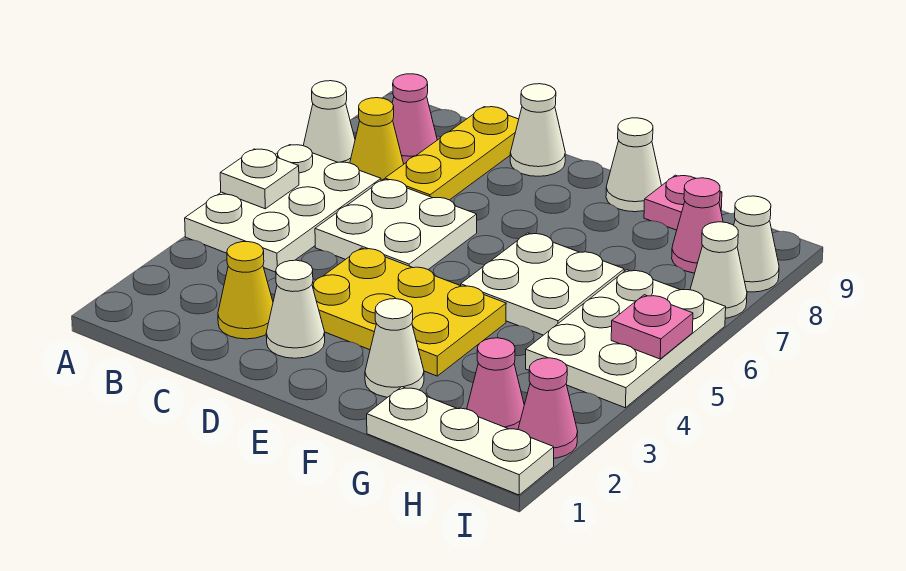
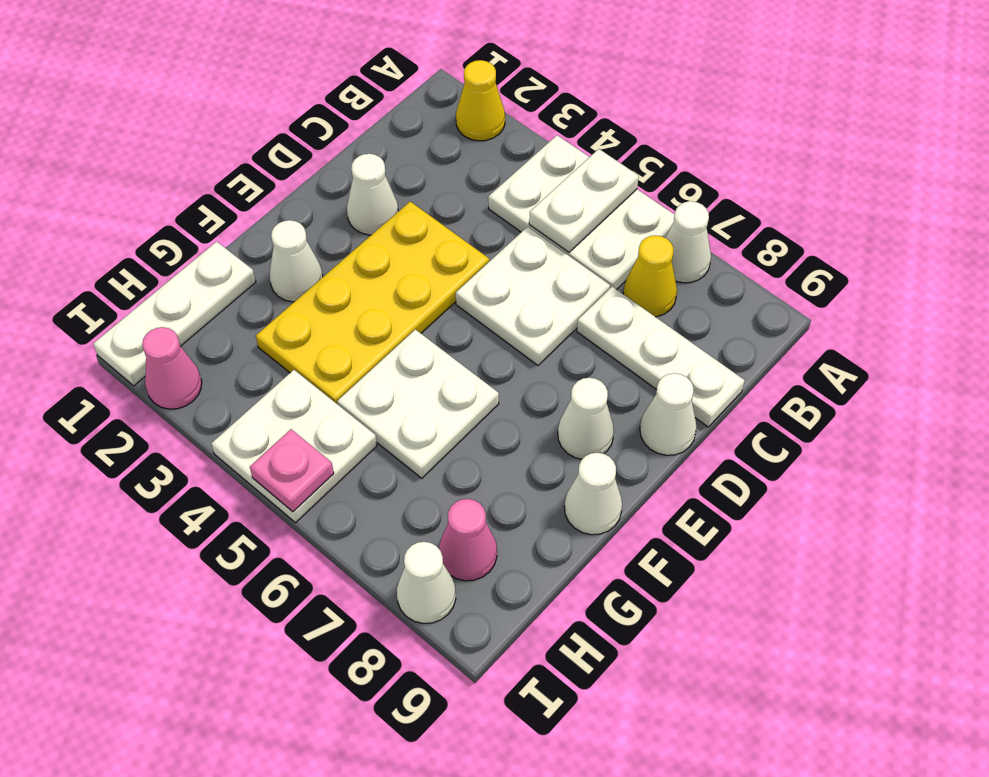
white plate A5 level 2 -> white plate A5:B5 level 2
pink cone B8 level 1 -> none
yellow cone C2 level 1 -> yellow cone A2 level 1
yellow plate C7:C9 level 1 -> white plate C7:C9 level 1
yellow plate D3:F4 level 1 -> yellow plate D3:G4 level 1
pink plate G9 level 1 -> none
pink cone H2 level 1 -> none
white plate H4:I6 level 1 -> white plate H4:I5 level 1
white cone I7 level 1 -> white cone E8 level 1

